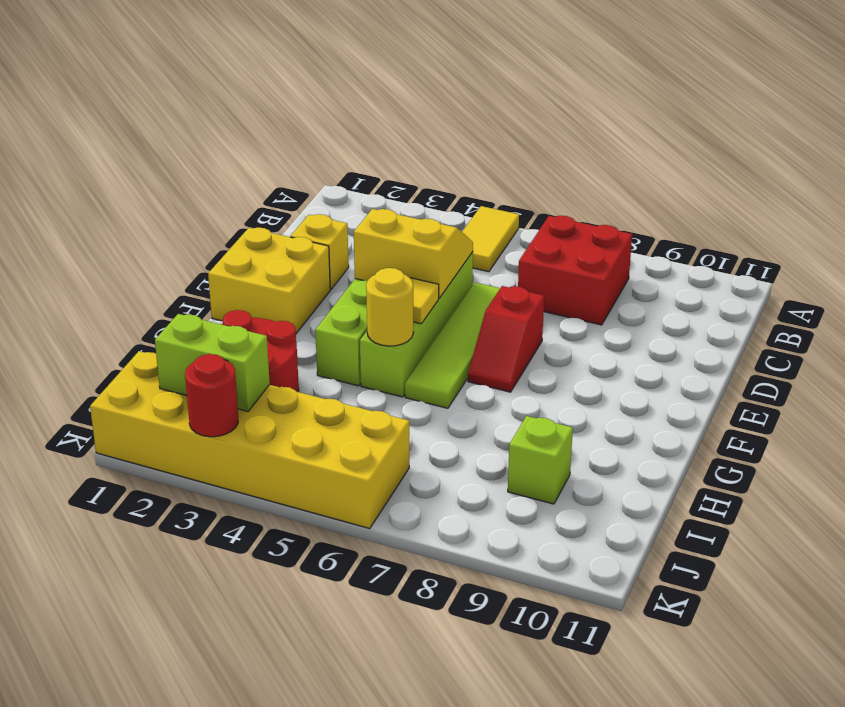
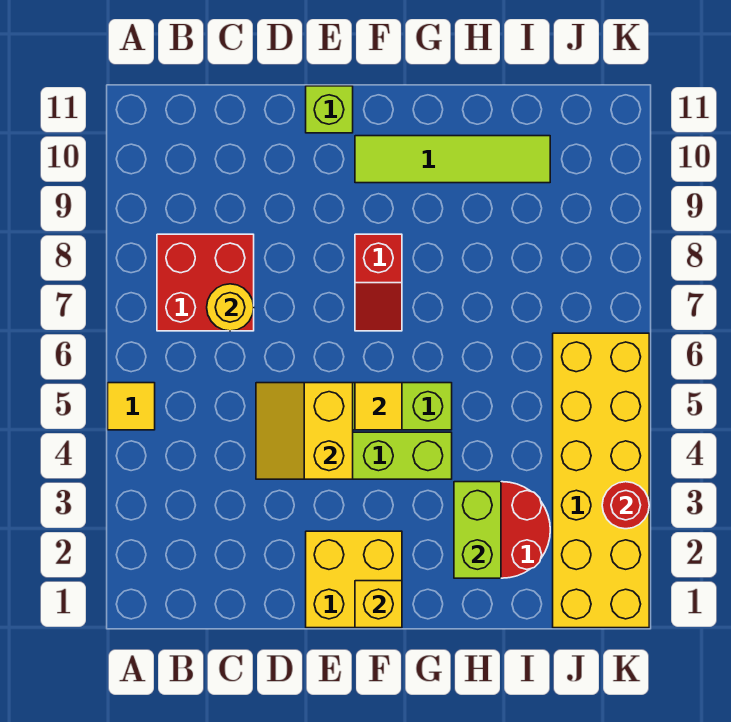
yellow tile A5:B5 level 1 -> yellow tile A5 level 1
yellow brick D2 level 1 -> yellow brick F1 level 2
lime tile D6:G6 level 1 -> lime tile F10:I10 level 1
red slope E7:F7 level 1 top E -> red slope F7:F8 level 1 top 8
yellow round brick G5 level 2 -> yellow round brick C7 level 2
lime brick I9 level 1 -> lime brick E11 level 1
lime brick J2:J3 level 2 -> lime brick H2:H3 level 2

